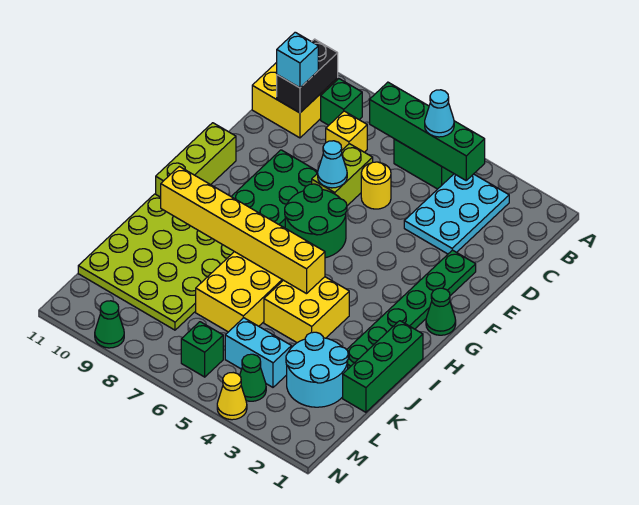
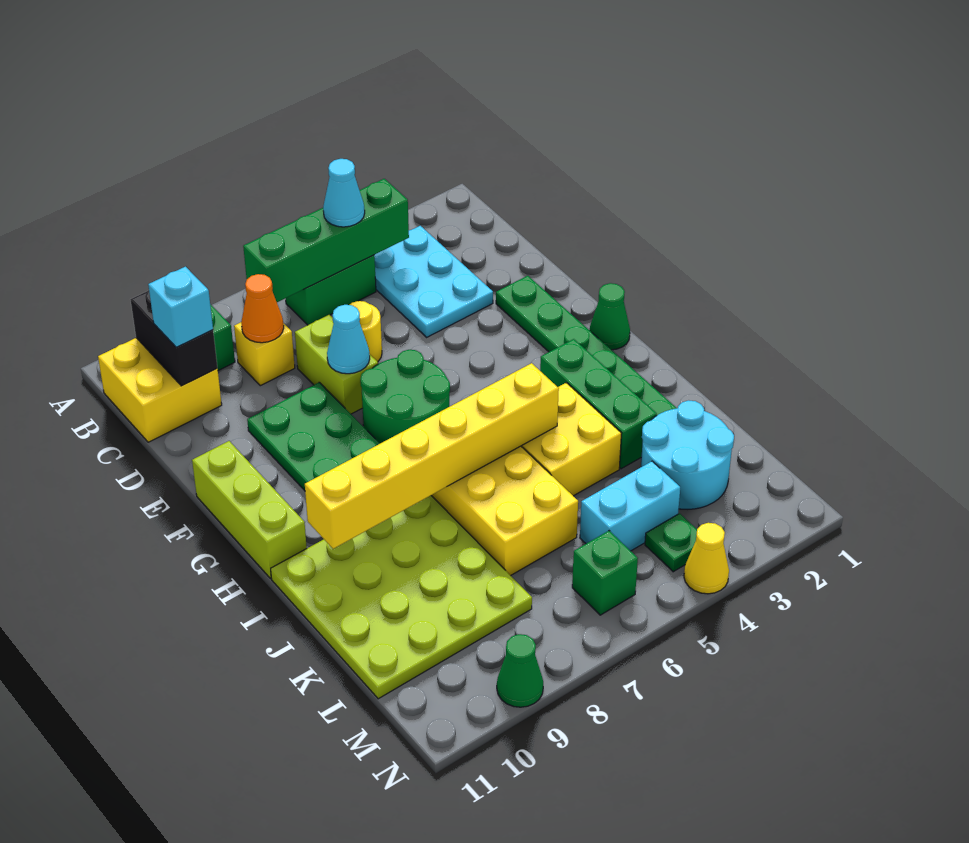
none -> orange cone C8 level 2
green brick I1:K1 level 1 -> green brick H3:J3 level 1
green cone M4 level 1 -> green plate M4 level 1

